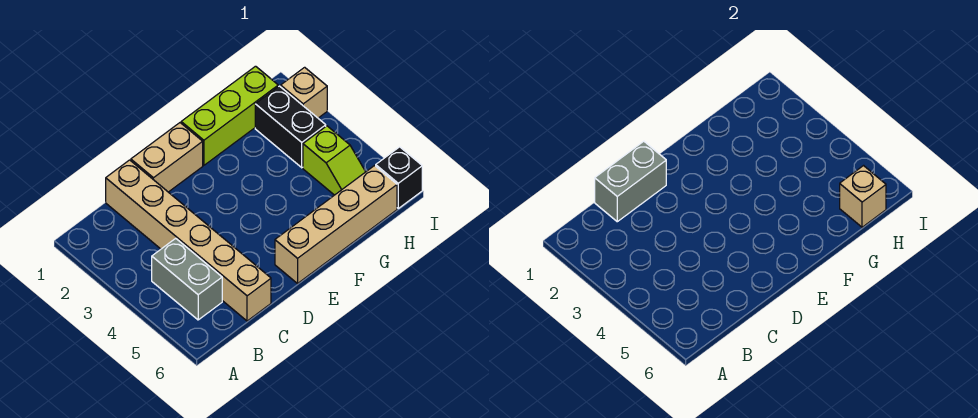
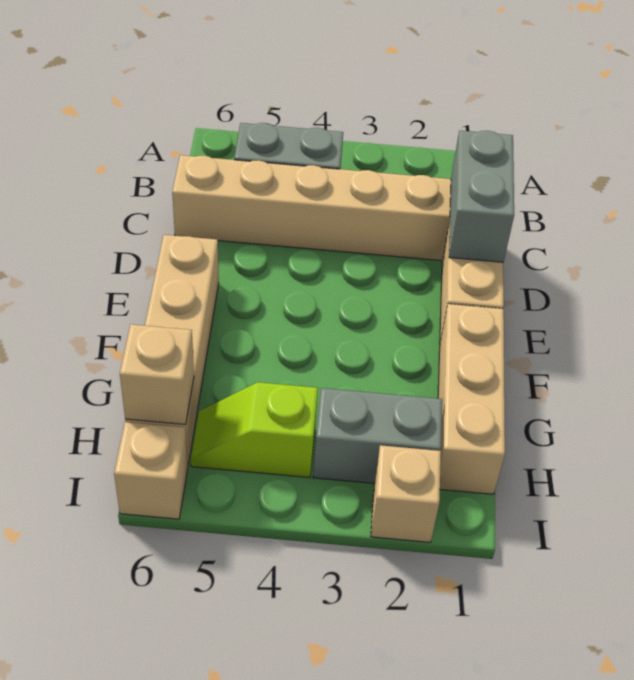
lime brick F1:H1 level 1 -> tan brick F1:H1 level 1
black brick H2:H3 level 1 -> grey brick H2:H3 level 1
black brick I6 level 1 -> tan brick I6 level 1

